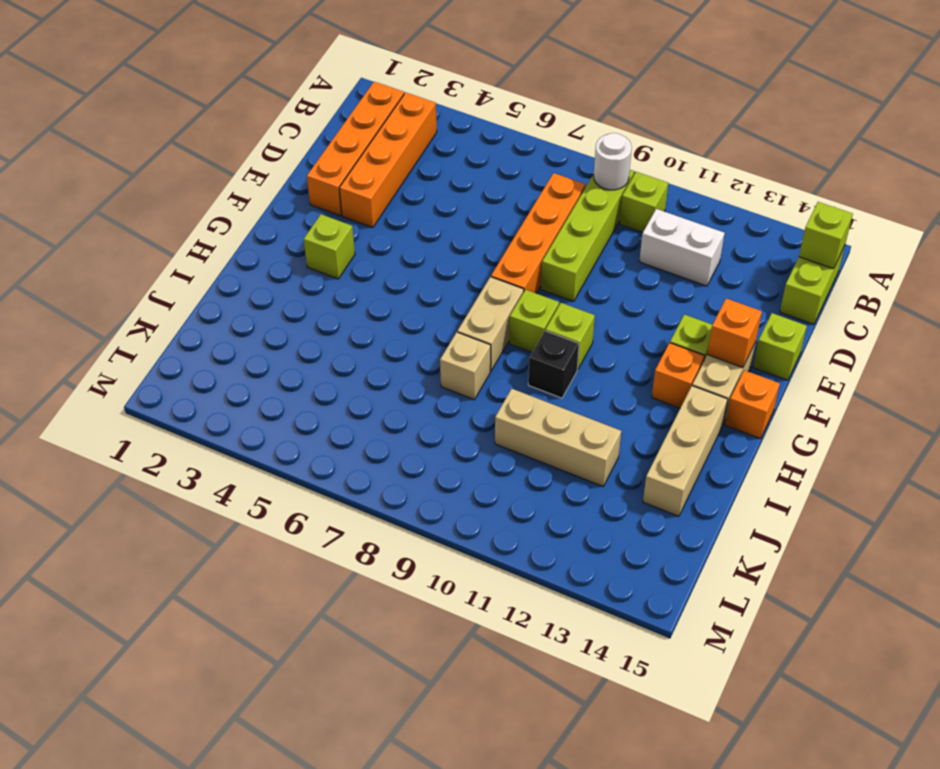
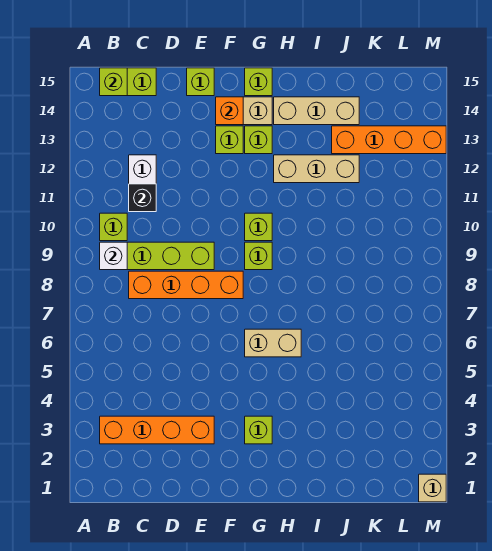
orange brick B2:E2 level 1 -> orange brick J13:M13 level 1
white round brick B9 level 2 -> white brick B9 level 2
tan brick G8:H8 level 1 -> tan brick G6:H6 level 1
orange brick G13 level 1 -> lime brick G13 level 1
orange brick G15 level 1 -> lime brick G15 level 1
black brick H10 level 1 -> black brick C11 level 2
tan brick I8 level 1 -> tan brick M1 level 1
tan brick J10:J12 level 1 -> tan brick H12:J12 level 1

